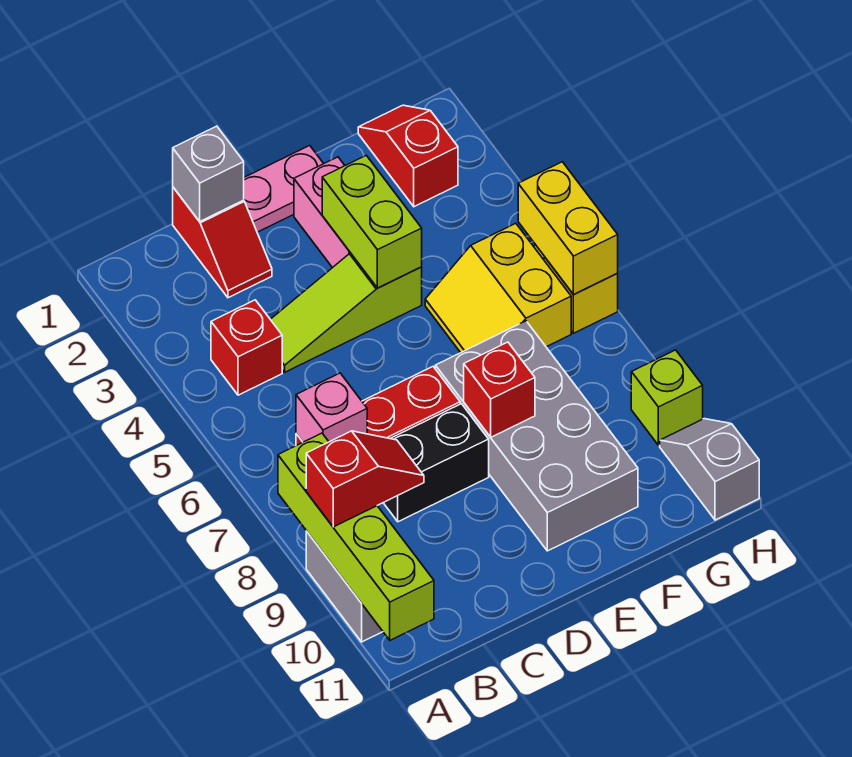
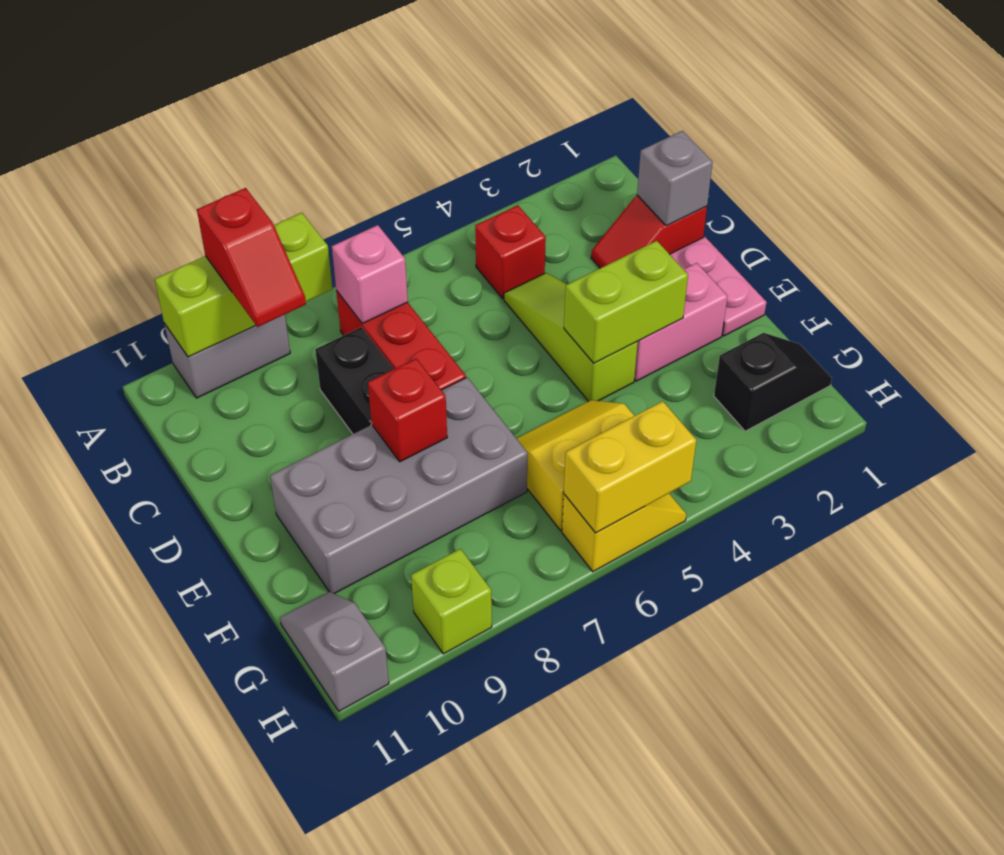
lime brick A8:A11 level 2 -> lime brick A8:A10 level 2
red slope G1:G2 level 1 top 2 -> black slope G1:G2 level 1 top 2
grey slope H10:H11 level 1 top 11 -> grey slope G11:H11 level 1 top H

